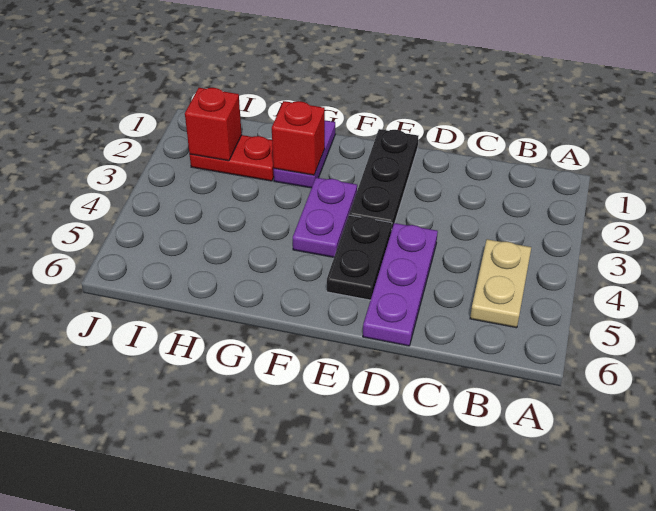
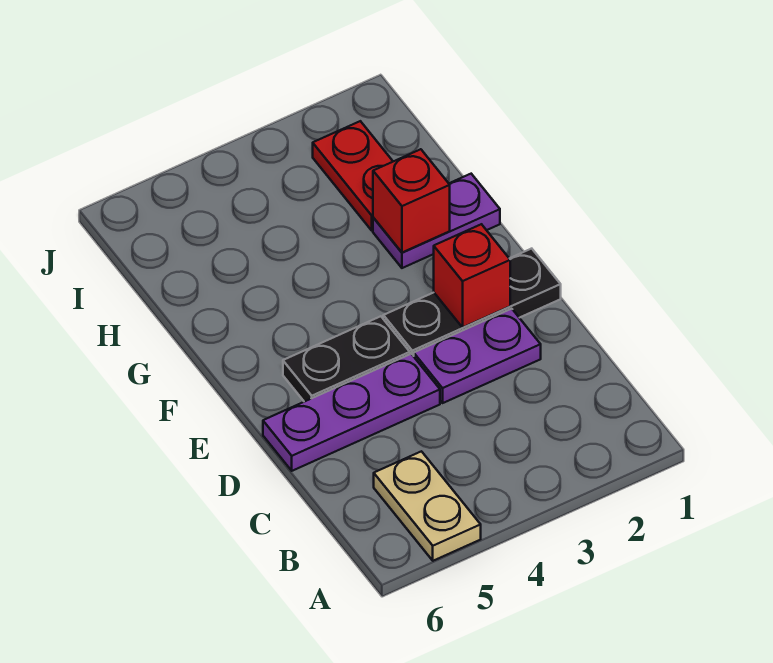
tan plate B4:B5 level 1 -> tan plate A5:B5 level 1
purple plate F3:F4 level 1 -> purple plate D2:D3 level 1
red brick I2 level 2 -> red brick E2 level 2

